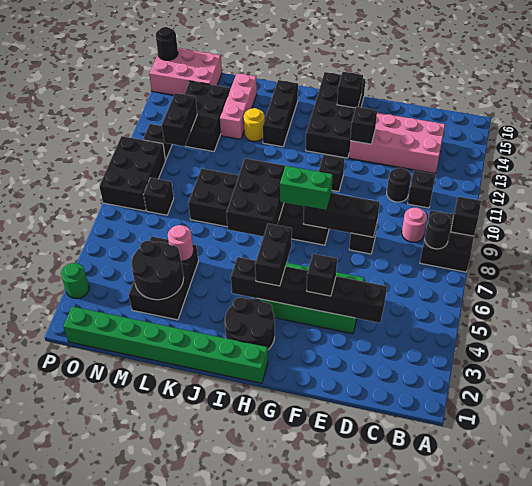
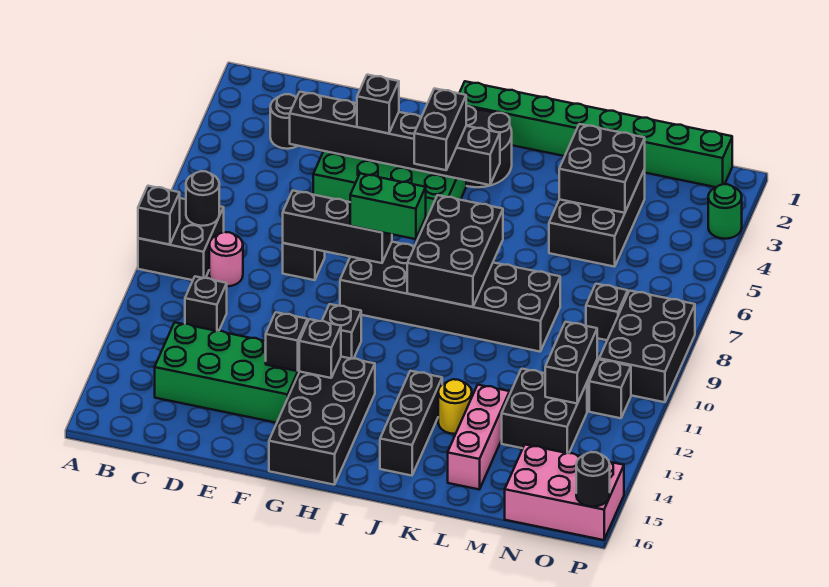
pink brick C13:F14 level 1 -> green brick C13:F14 level 1
black round brick D11 level 1 -> black round brick C3 level 1
black brick G15 level 2 -> black brick G13 level 2
black round brick L3:M4 level 2 -> black brick L3:M4 level 2
pink round brick L5 level 2 -> none
black brick M12:N14 level 1 -> black brick M12:N13 level 1

